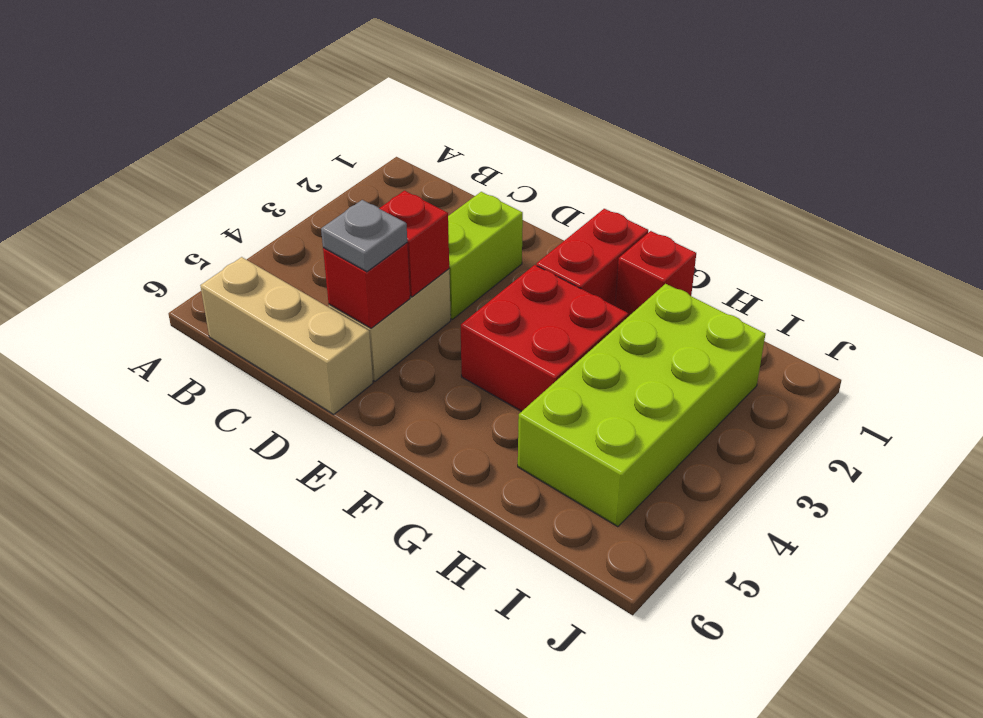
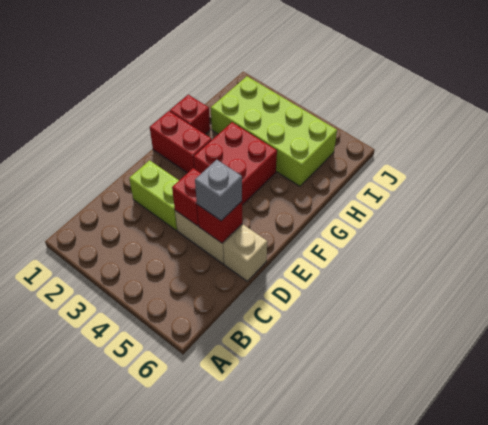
tan brick B6:D6 level 1 -> tan brick D6 level 1
grey plate D5 level 3 -> grey brick D5 level 3

